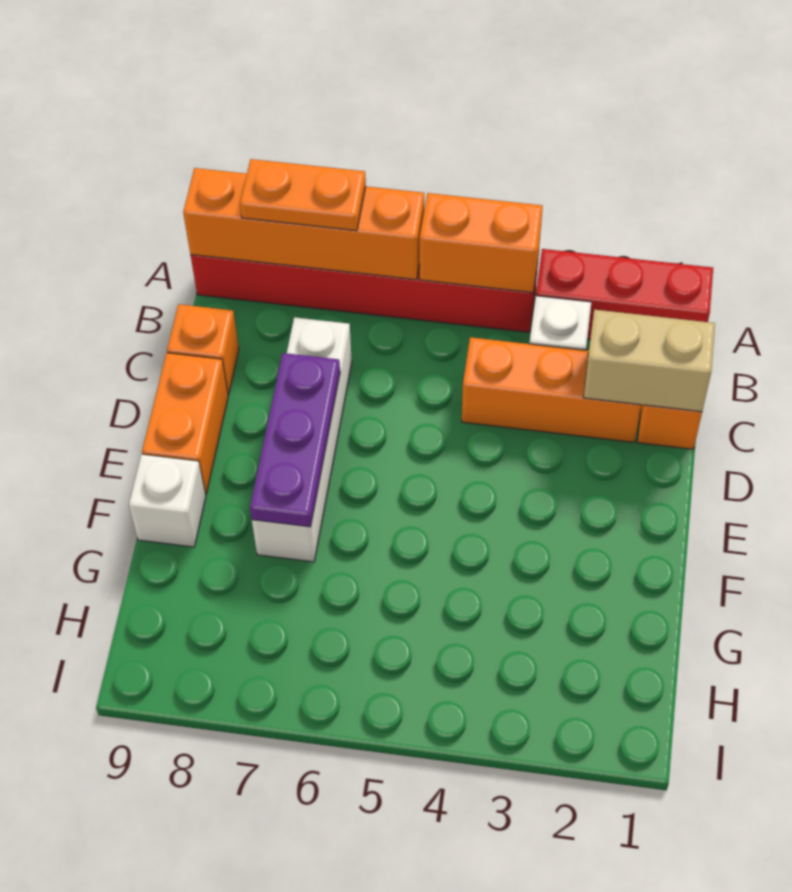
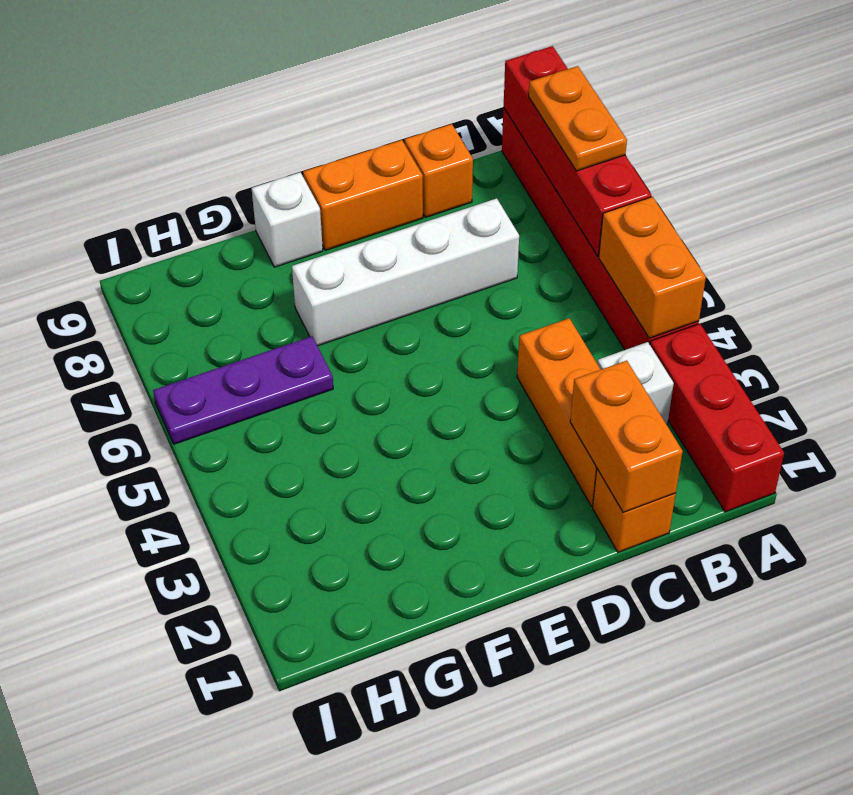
orange brick A6:A9 level 2 -> red brick A6:A9 level 2
tan brick C1:C2 level 2 -> orange brick C1:C2 level 2
purple plate D7:F7 level 2 -> purple plate G6:I6 level 1

